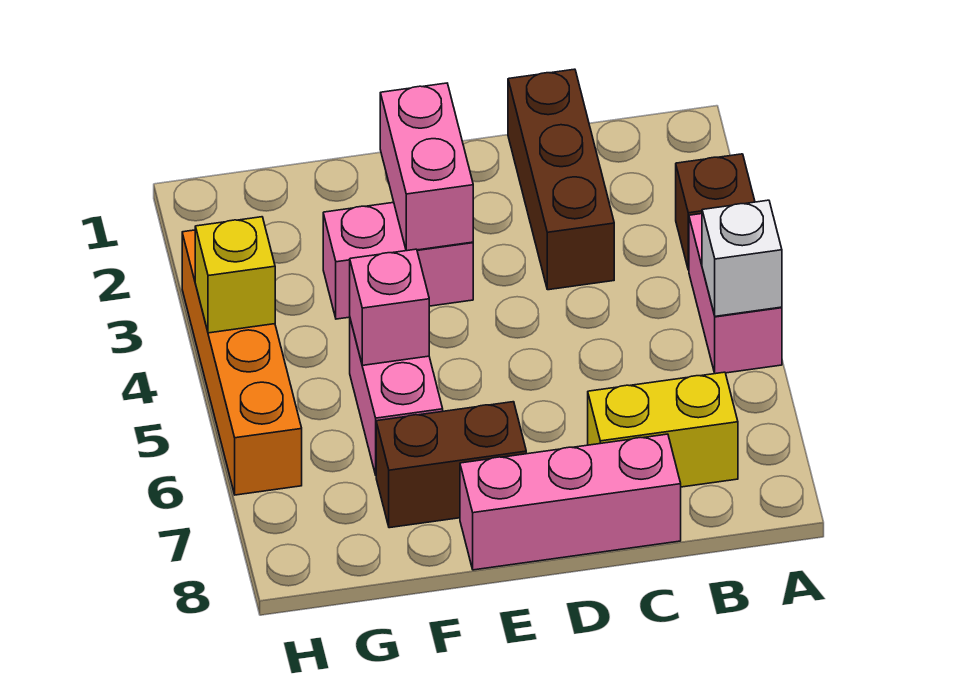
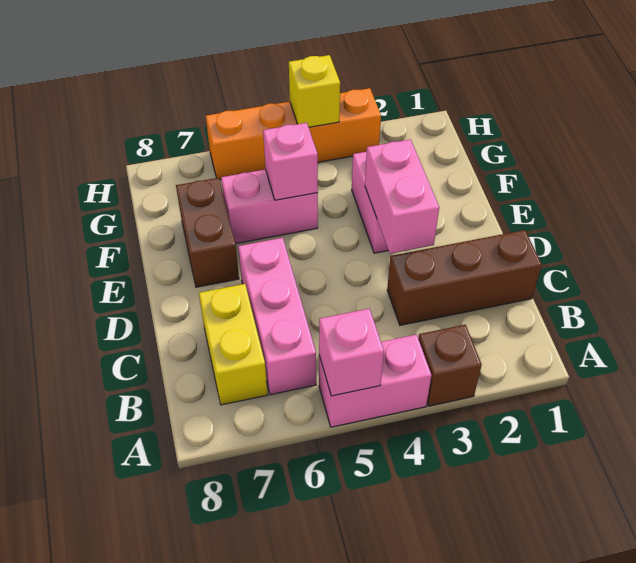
white brick A5 level 2 -> pink brick A5 level 2
pink brick C8:E8 level 1 -> pink brick B6:D6 level 1
pink brick E2:E3 level 2 -> pink brick D3:E3 level 2

